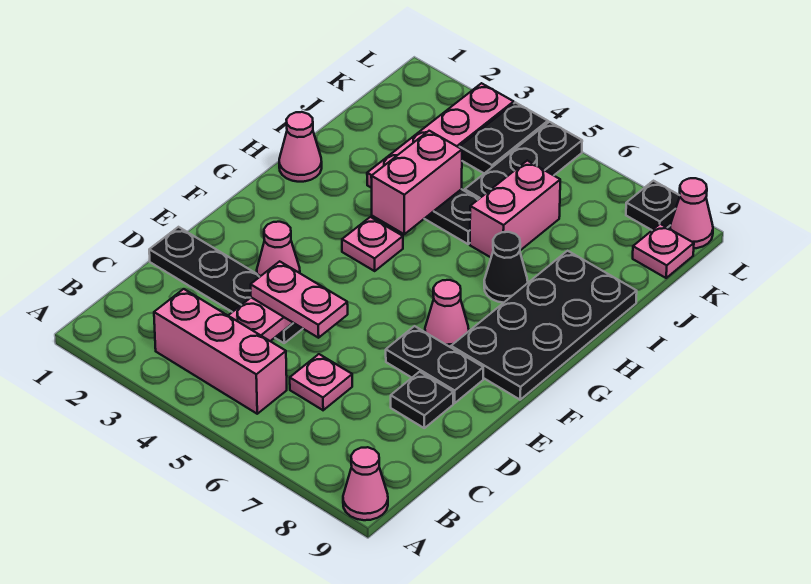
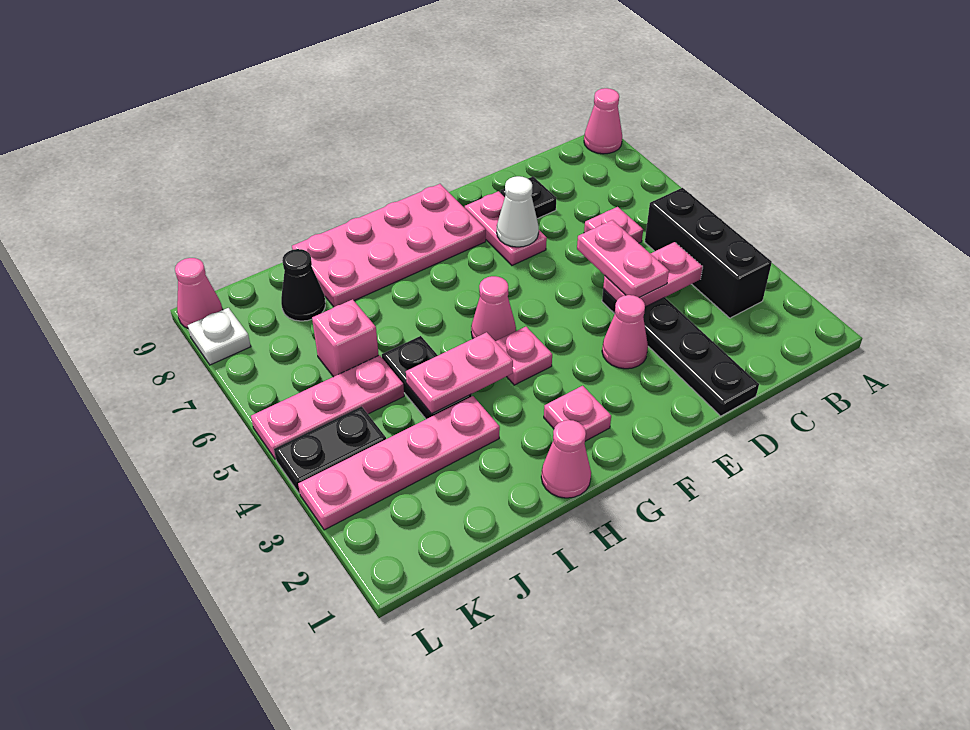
pink brick B3:B5 level 1 -> black brick B3:B5 level 1
black plate E7:E8 level 1 -> pink plate E7:E8 level 1
none -> white cone E7 level 2
pink cone F7 level 1 -> pink cone G5 level 1
black plate F8:I9 level 1 -> pink plate F8:I9 level 1
pink brick H4:I4 level 2 -> pink plate H4:I4 level 2
black cone H7 level 1 -> black cone J8 level 1
pink brick I6:J6 level 1 -> pink brick J6 level 1
black plate J5:L5 level 1 -> pink plate J5:L5 level 1
pink plate K9 level 1 -> pink plate G2 level 1
black plate L8 level 1 -> white plate L8 level 1

